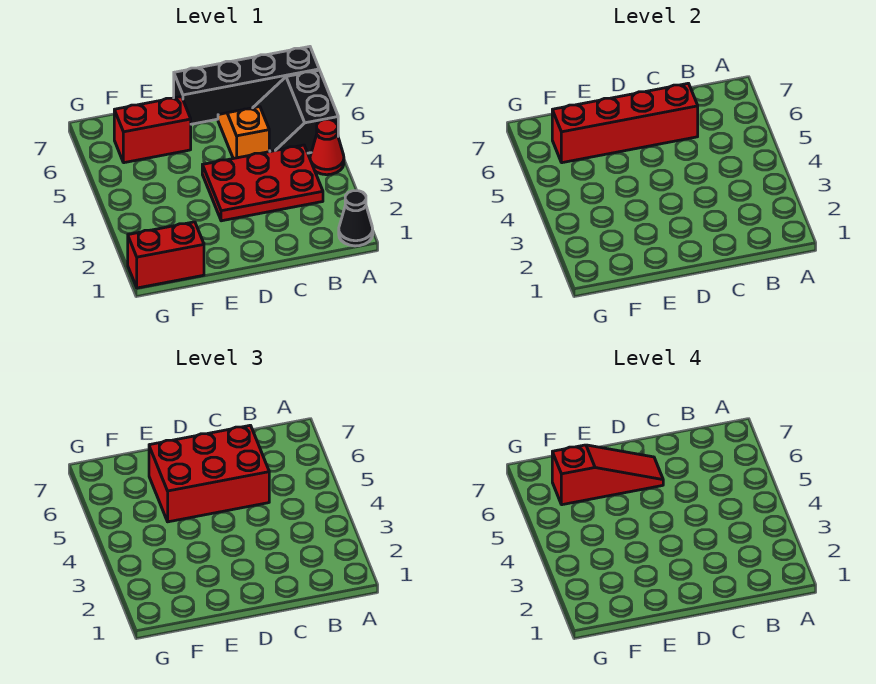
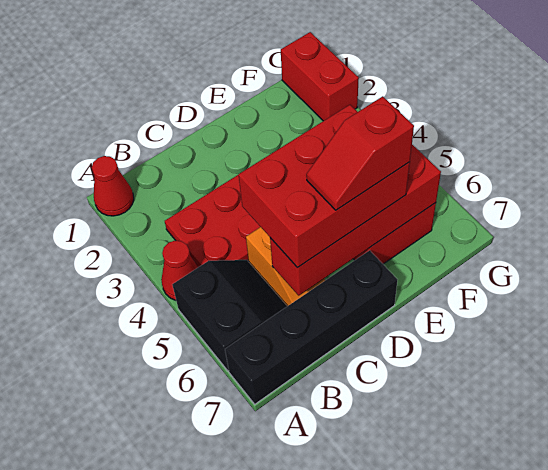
black cone A1 level 1 -> red cone A1 level 1
red slope D6:F6 level 4 top F -> red slope D6:E6 level 4 top E
red brick F1:G1 level 1 -> red brick G1:G2 level 1

